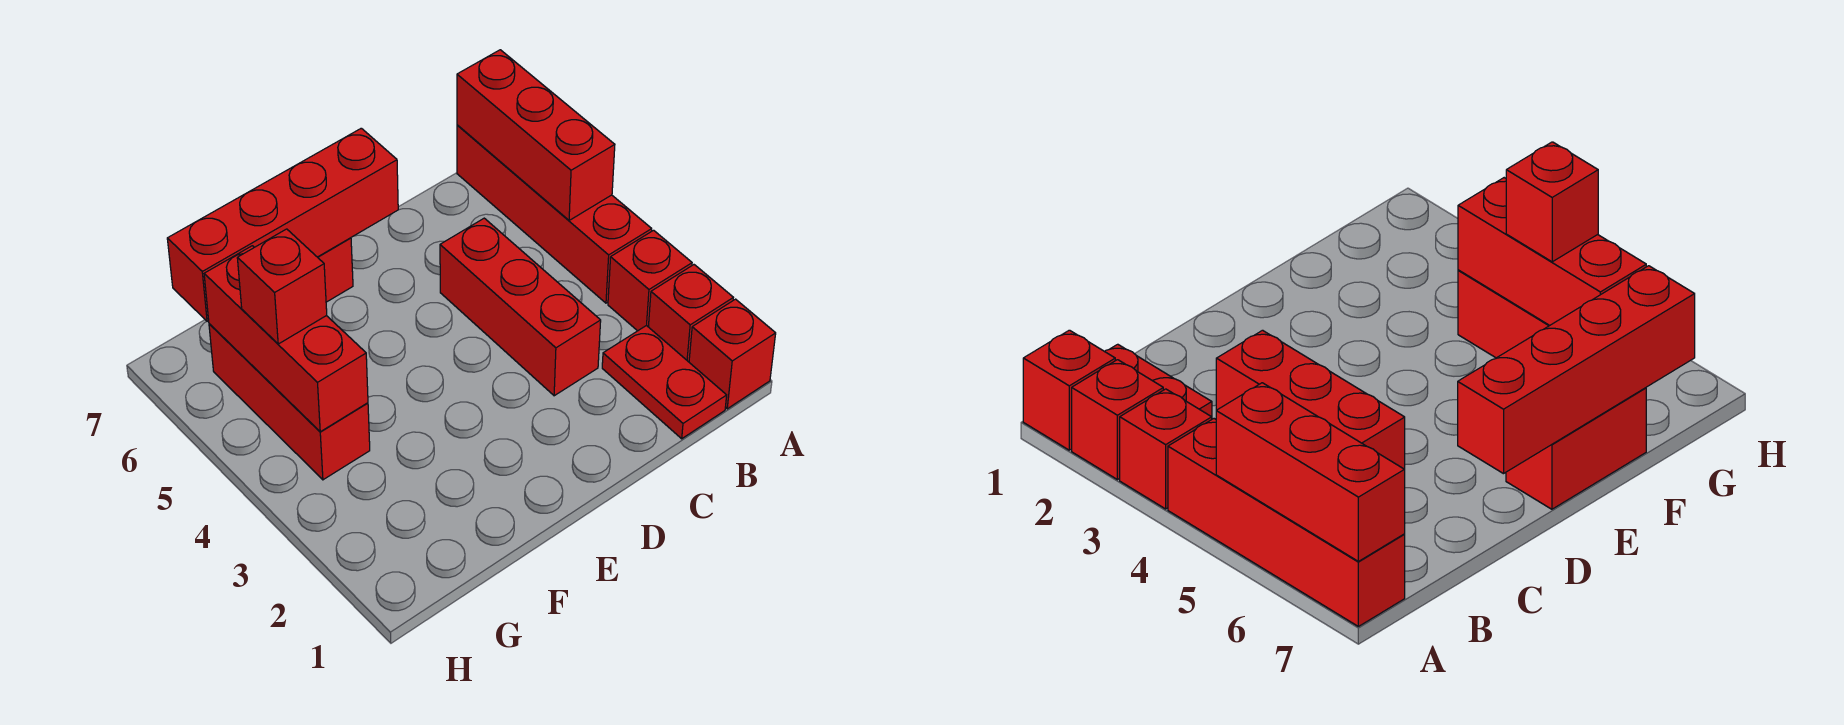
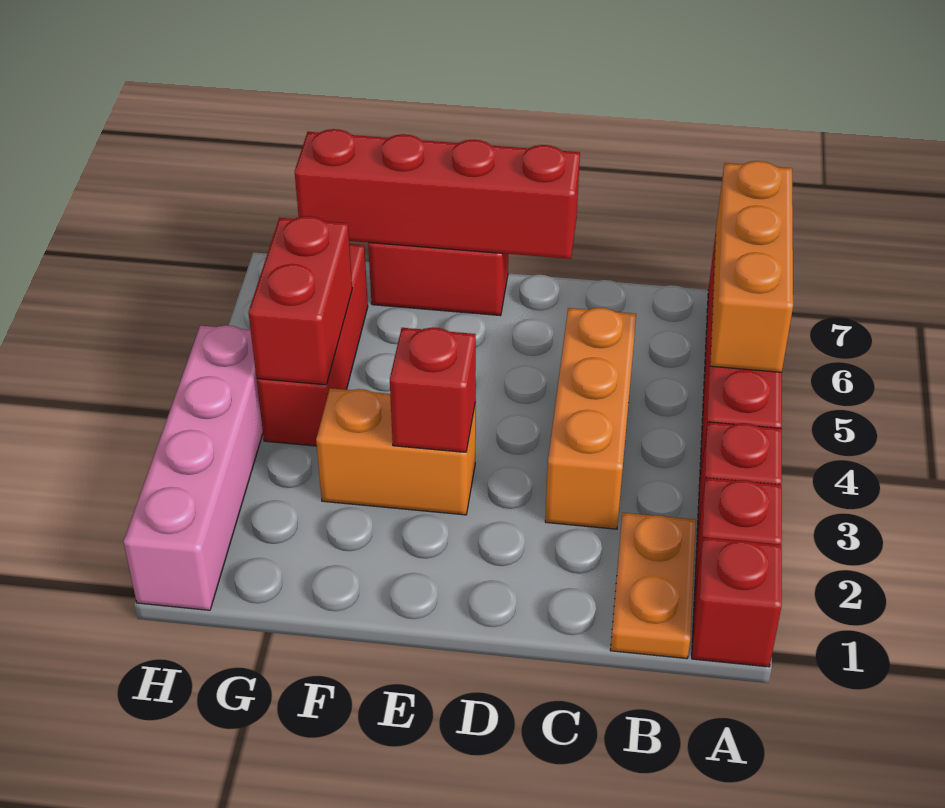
red brick A5:A7 level 2 -> orange brick A5:A7 level 2
red plate B1:B2 level 1 -> orange plate B1:B2 level 1
red brick C3:C5 level 1 -> orange brick C3:C5 level 1
none -> orange brick E3:F3 level 1
red brick G4:G6 level 2 -> red brick G4:G5 level 2
red brick G5 level 3 -> red brick E3 level 2
none -> pink brick H1:H4 level 1

